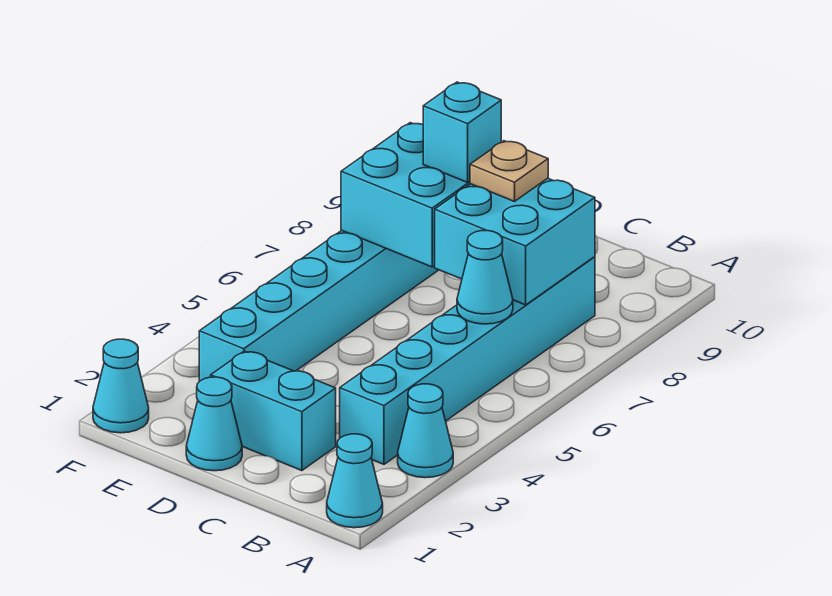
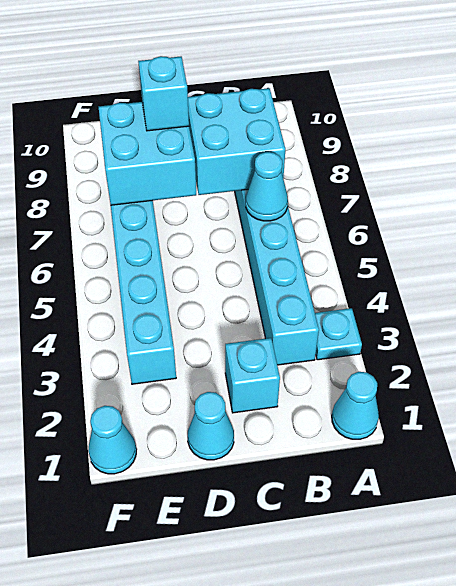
cyan cone A3 level 1 -> cyan plate A3 level 1
cyan brick C2:D2 level 1 -> cyan brick C2 level 1
tan plate C8 level 3 -> none

